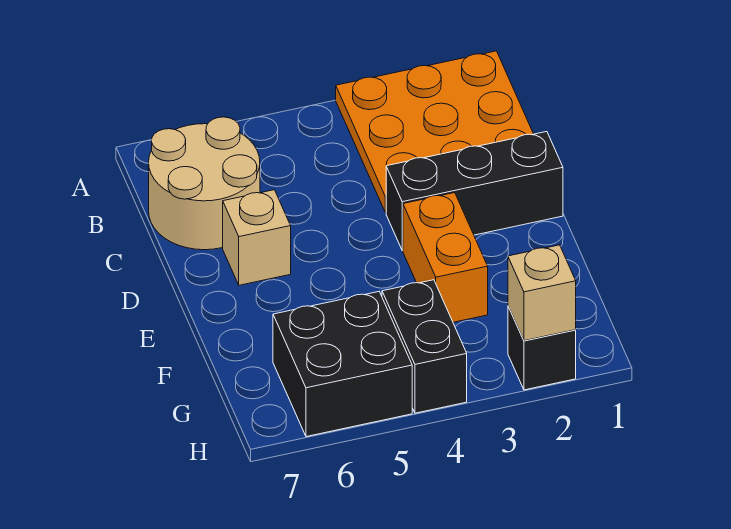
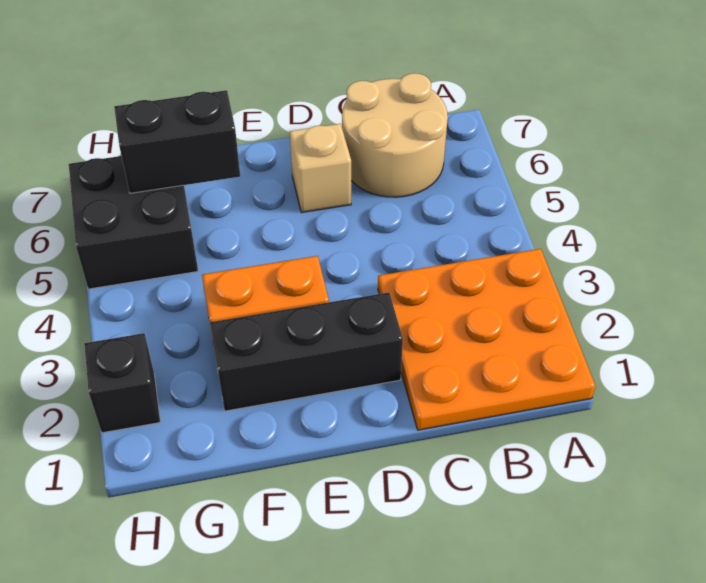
black brick D1:D3 level 1 -> black brick D2:F2 level 1
black brick G4:H4 level 1 -> black brick F6:G6 level 2
tan brick H2 level 2 -> none

